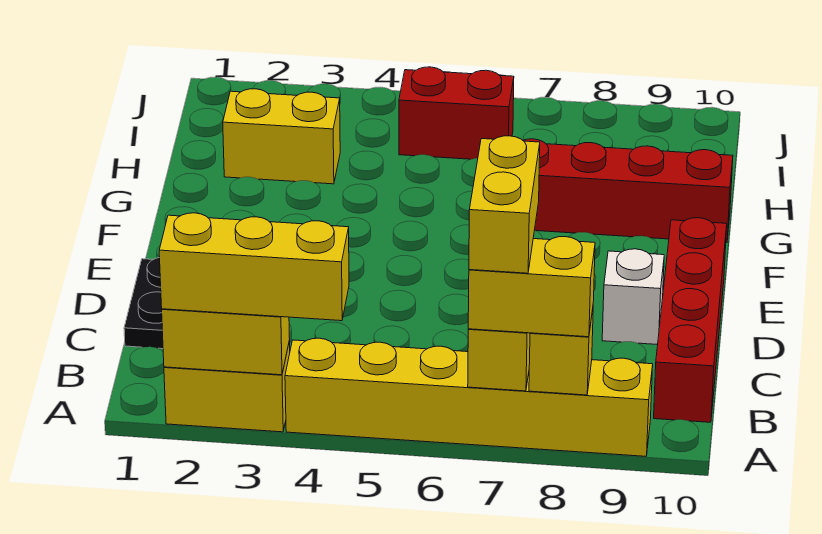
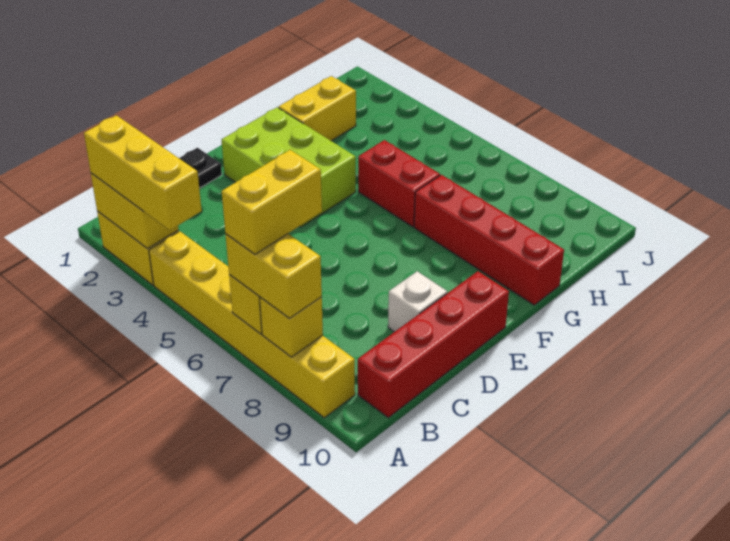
none -> lime brick E2:F4 level 1
yellow brick H2:H3 level 1 -> yellow brick G2:H2 level 1
red brick I5:I6 level 1 -> red brick G5:G6 level 1

